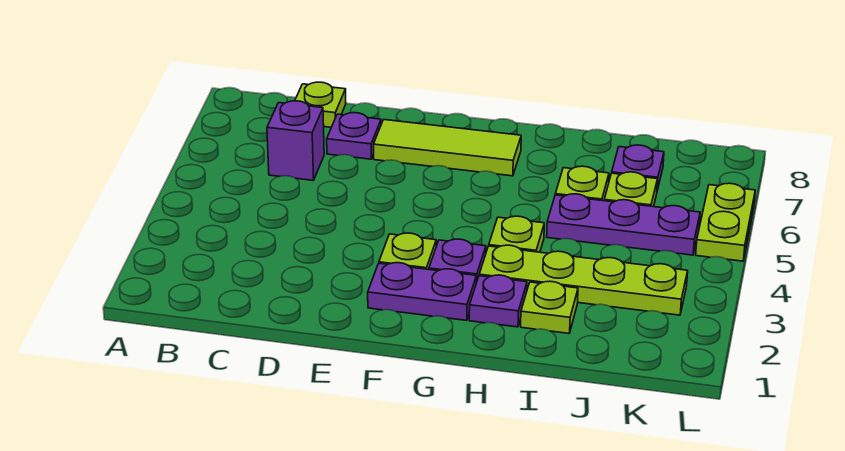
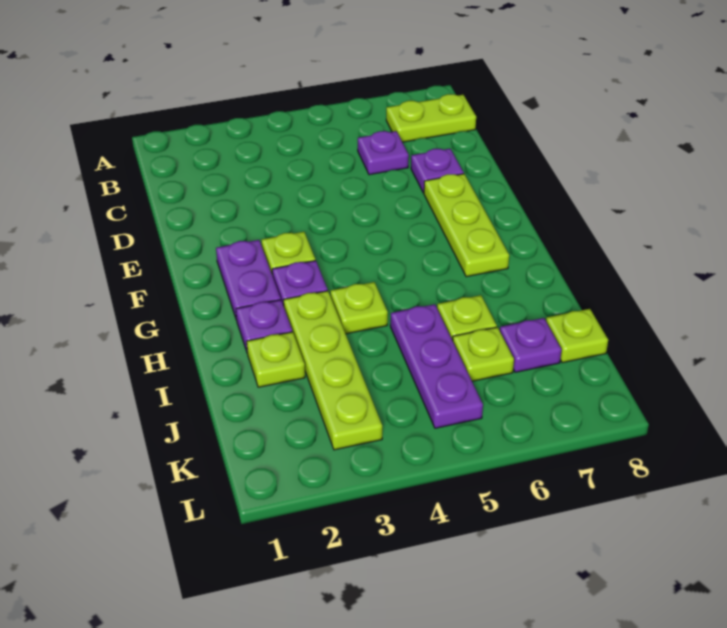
purple brick C6 level 1 -> purple plate C6 level 1
lime plate C8 level 1 -> lime plate J8 level 1
lime tile E7:G7 level 1 -> lime plate E7:G7 level 1
lime plate L5:L6 level 1 -> lime plate B7:B8 level 1

